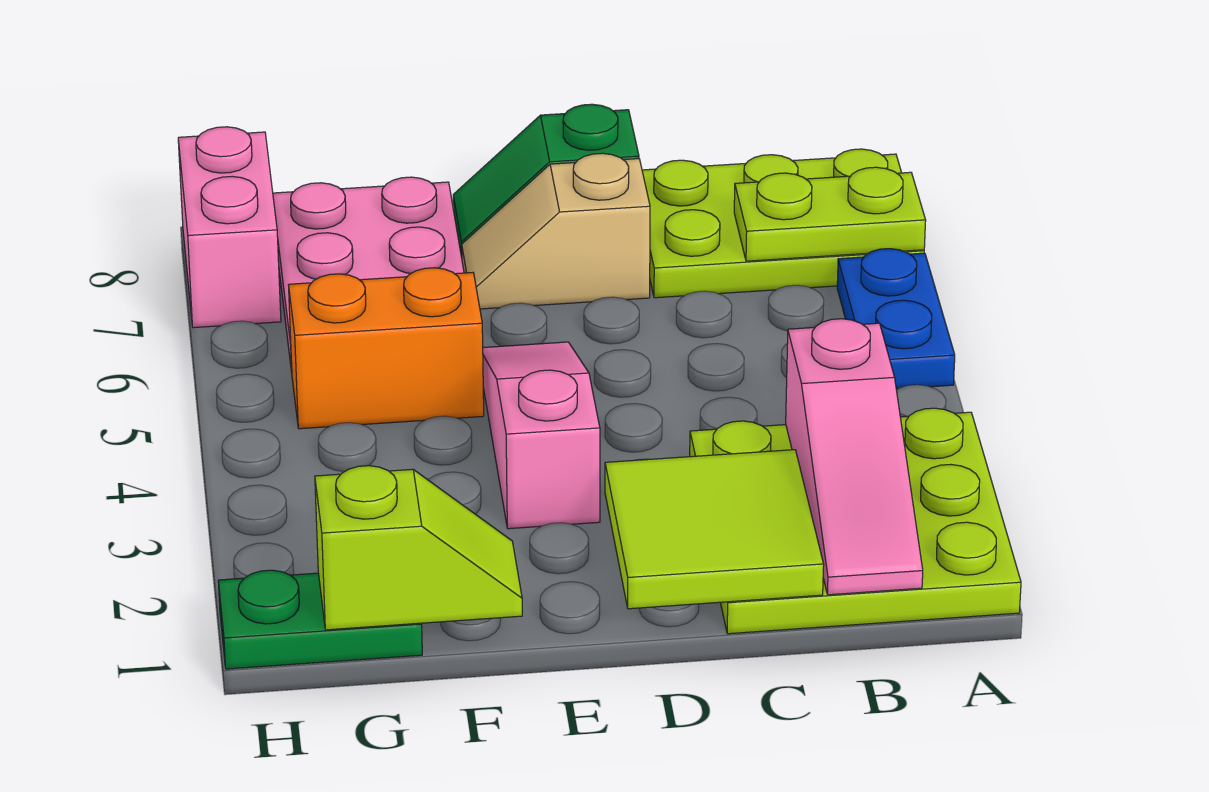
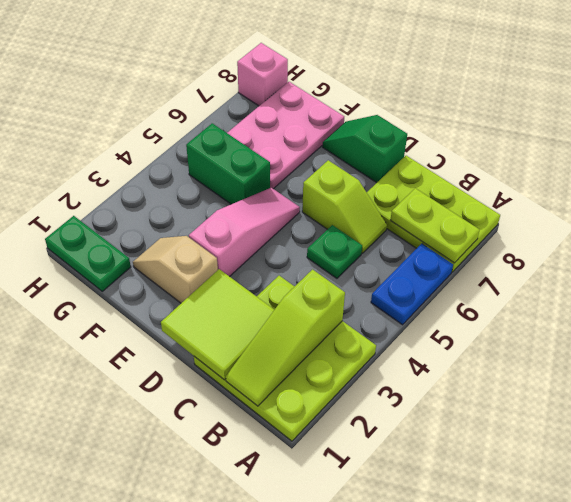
pink slope B1:B3 level 2 top 3 -> lime slope B1:B3 level 2 top 3
none -> green plate C5 level 1
tan slope D7:E7 level 1 top D -> tan slope E2:F2 level 1 top E
lime slope F1:G1 level 2 top G -> lime slope C6:D6 level 1 top D
orange brick F5:G5 level 1 -> green brick F5:G5 level 1
pink brick H7:H8 level 1 -> pink brick H8 level 1

